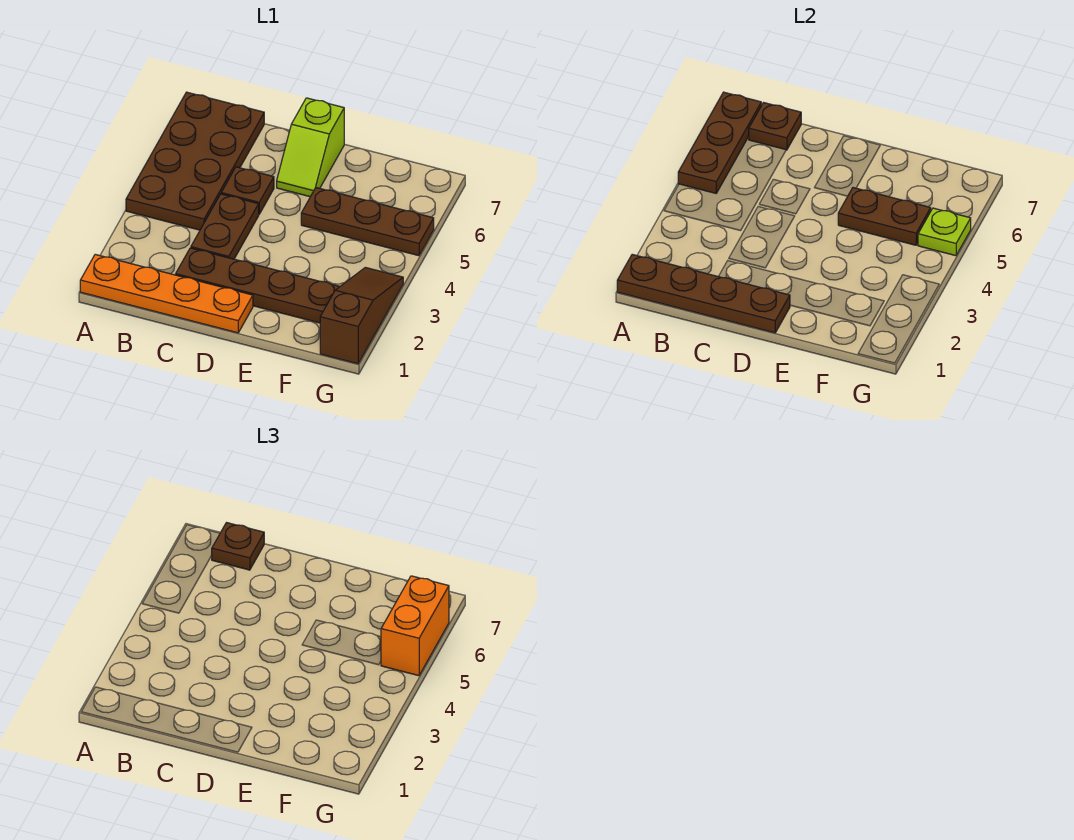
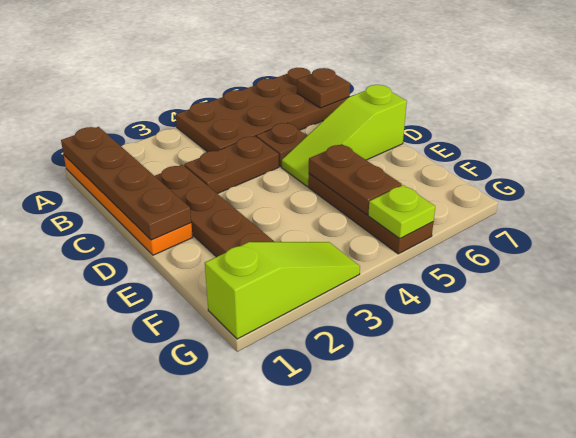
brown plate A5:A7 level 2 -> none
brown plate B7 level 3 -> none
lime slope D6:D7 level 1 top 7 -> lime slope D5:D7 level 1 top 7
brown slope G1:G3 level 1 top 1 -> lime slope G1:G3 level 1 top 1
orange brick G5:G6 level 3 -> none

